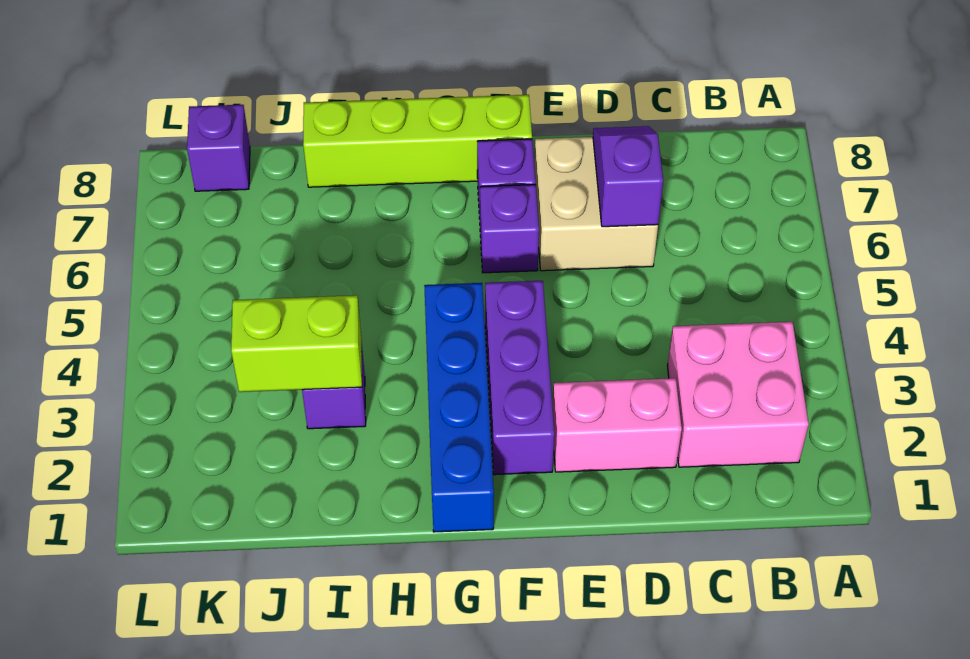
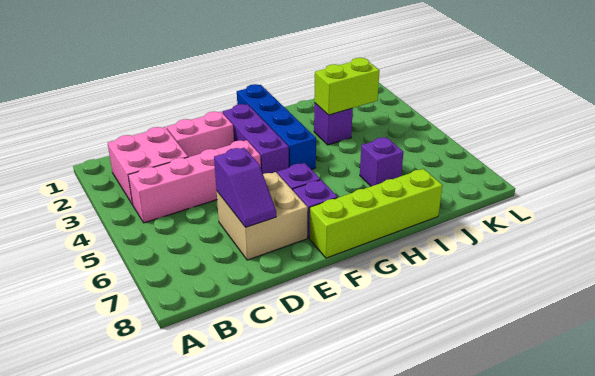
none -> pink brick B4:E4 level 1
purple brick K8 level 1 -> purple brick I6 level 1

